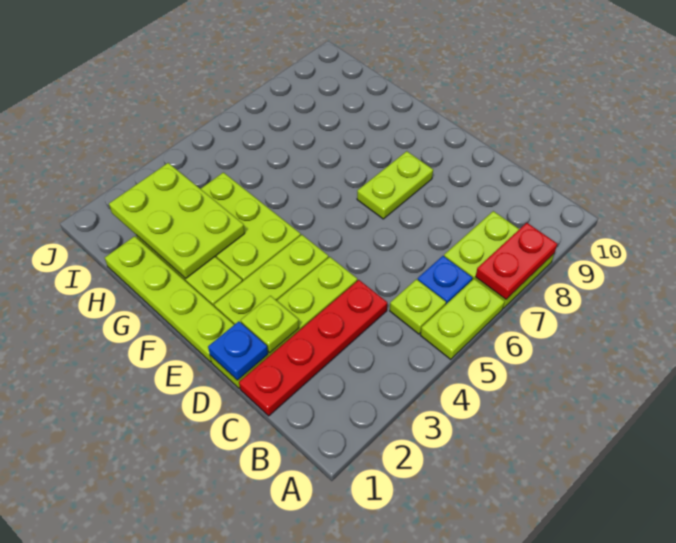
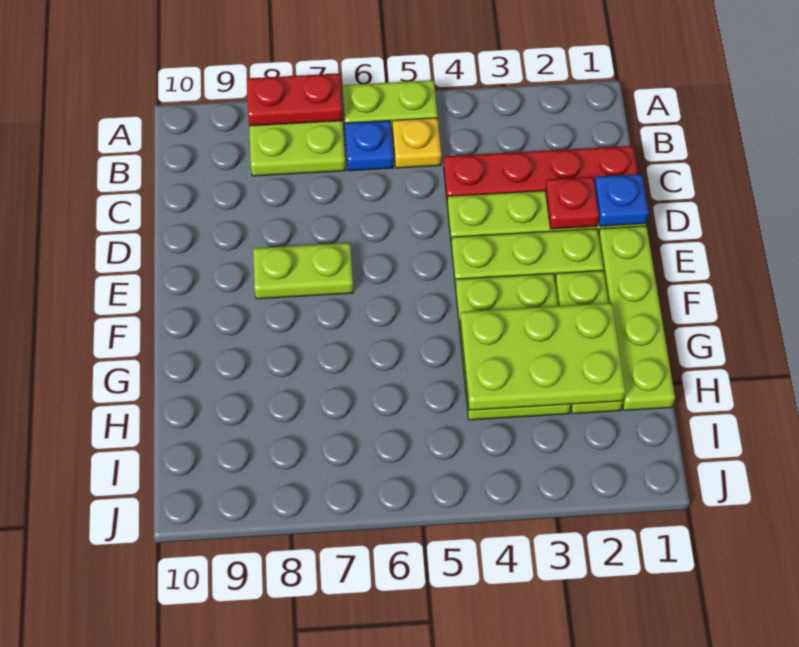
lime plate B5 level 1 -> yellow plate B5 level 1
lime plate D2 level 2 -> red plate D2 level 2
lime plate G2:I3 level 2 -> lime plate G2:H4 level 2

